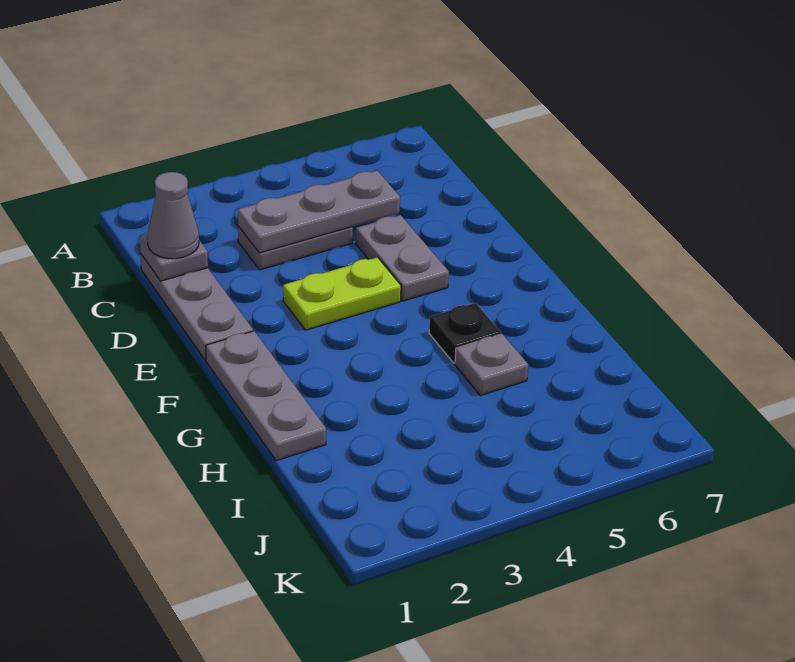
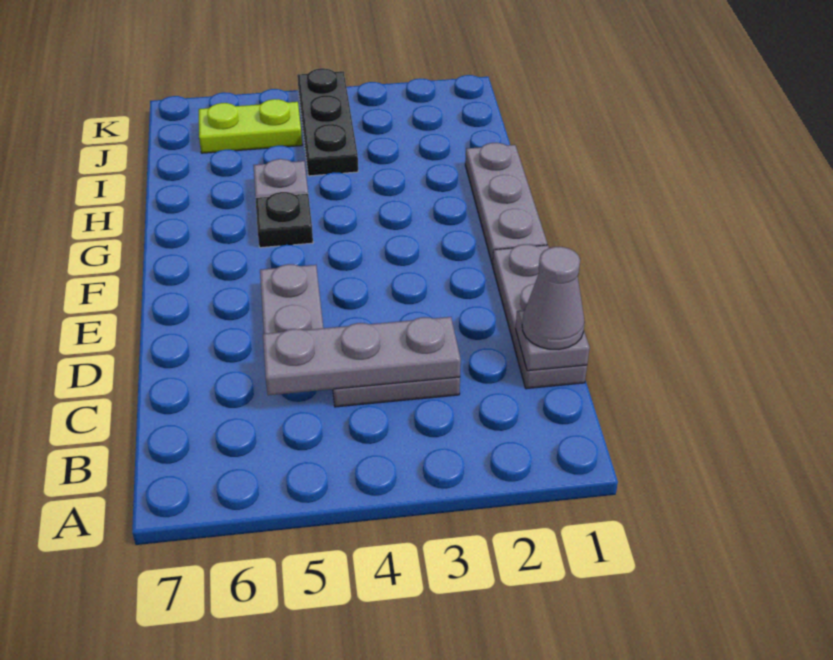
lime plate E3:E4 level 1 -> lime plate J5:J6 level 1
none -> black plate I4:K4 level 1

